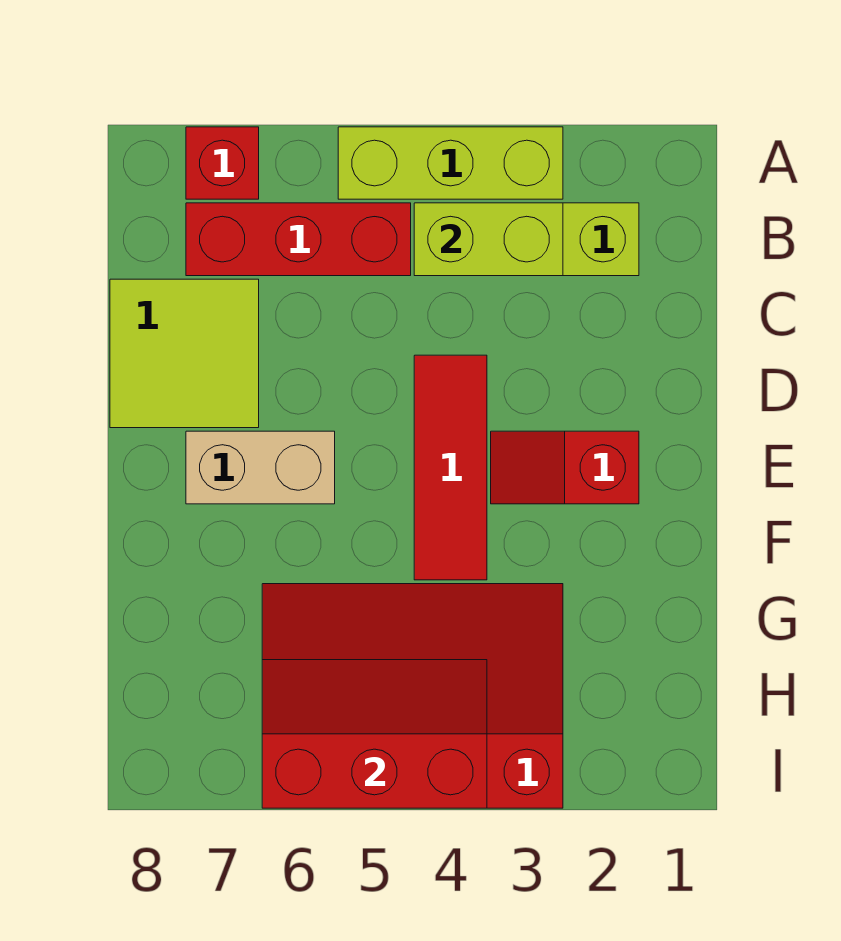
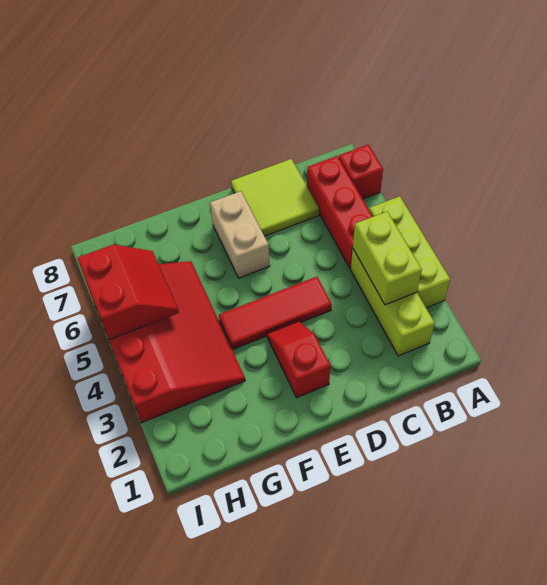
red slope H4:I6 level 2 top I -> red slope H5:I6 level 2 top I

